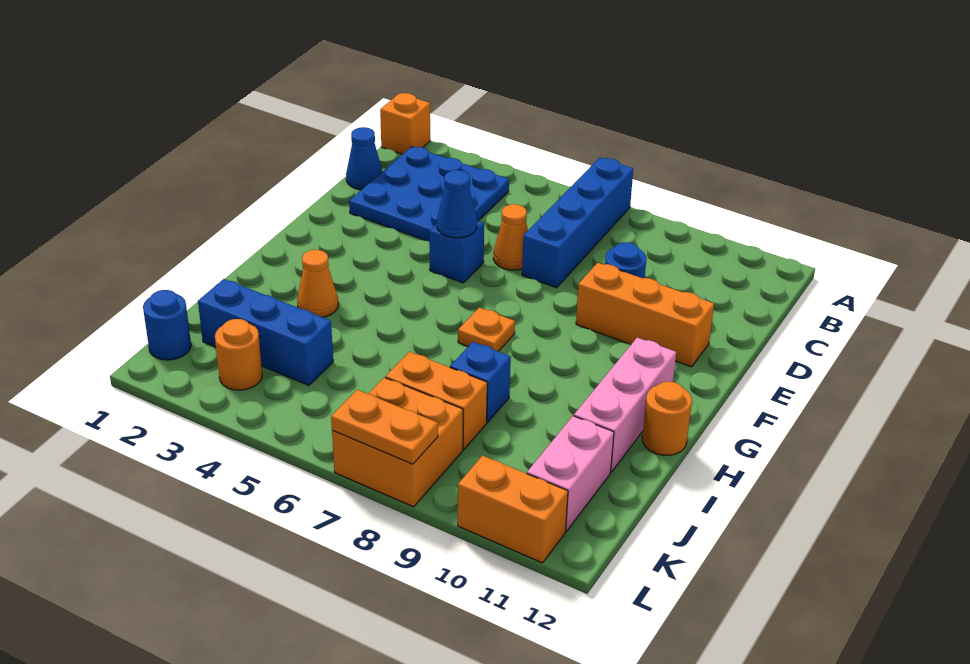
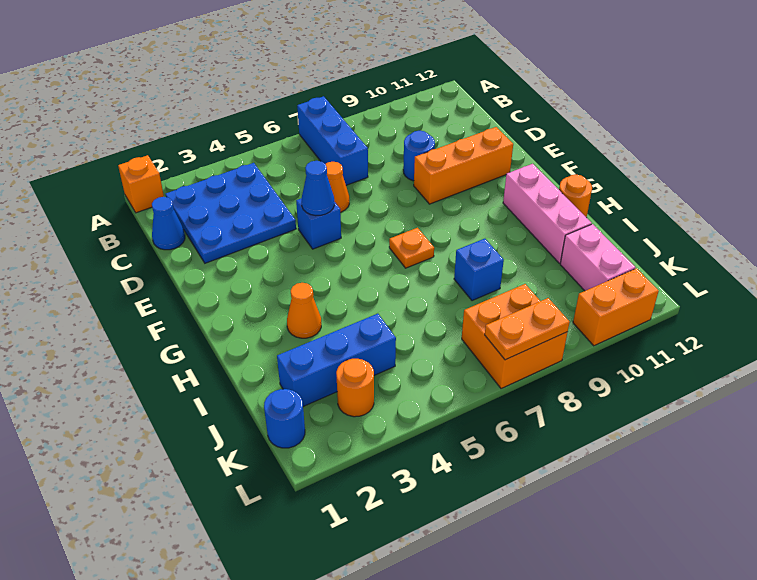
blue brick A7:D7 level 1 -> blue brick A7:C7 level 1
orange brick J7:J8 level 1 -> none

